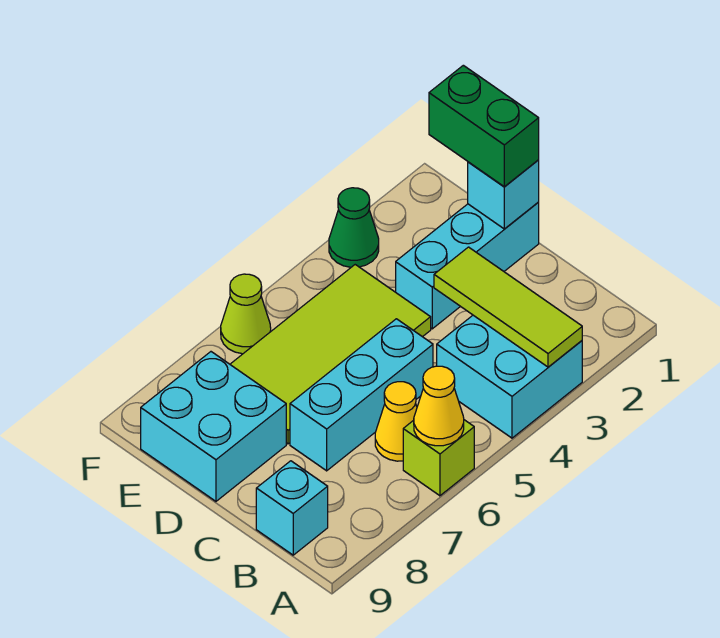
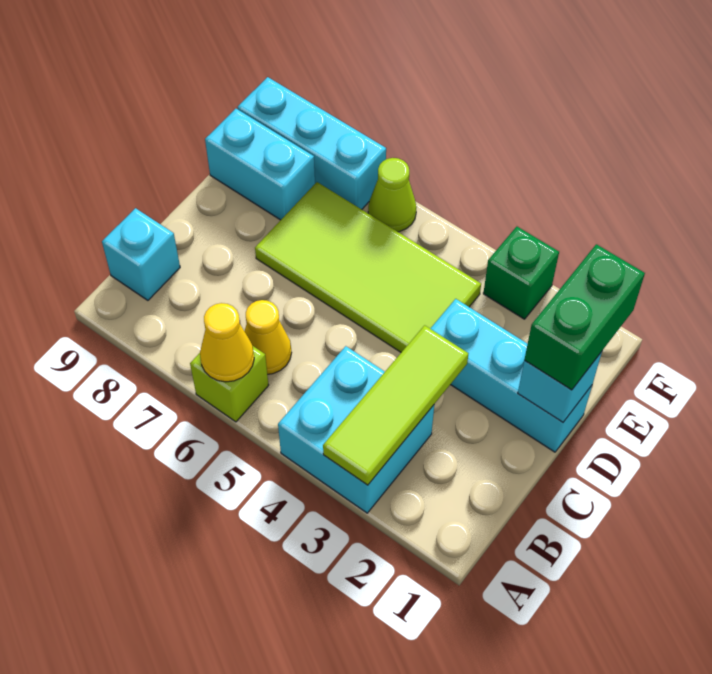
cyan brick C5:C7 level 1 -> cyan brick F7:F9 level 1
cyan brick D8:E9 level 1 -> cyan brick E8:E9 level 1
green cone F3 level 1 -> green brick F3 level 1

